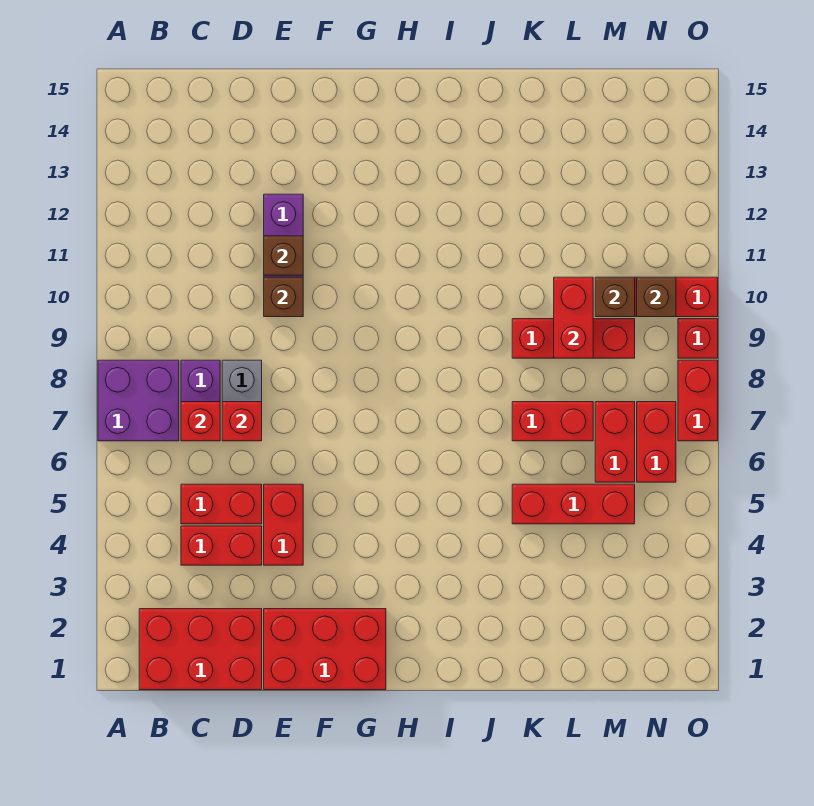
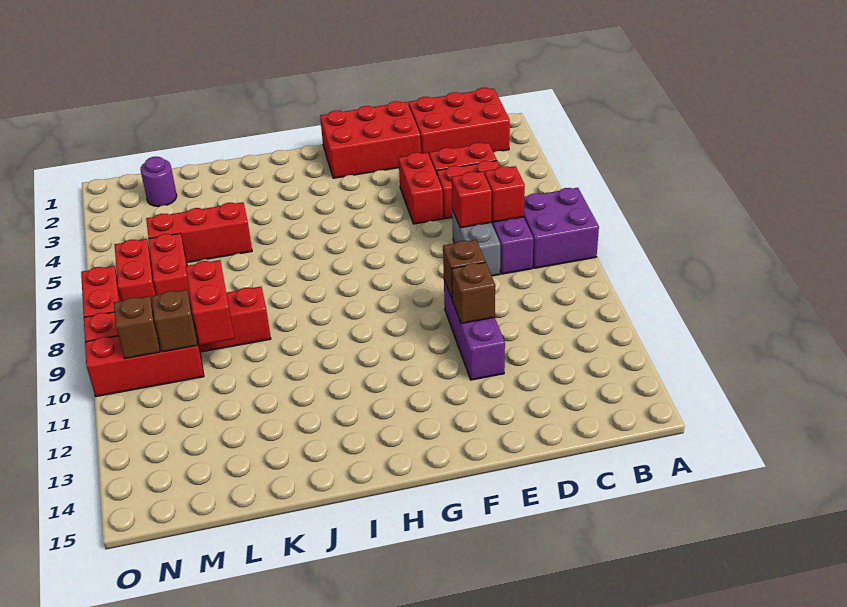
red brick K7:L7 level 1 -> none
none -> purple round brick M2 level 1

